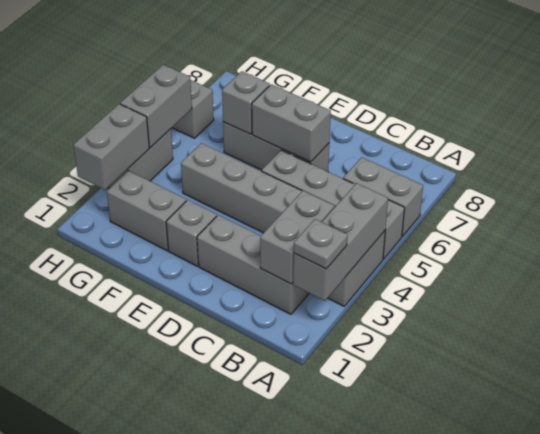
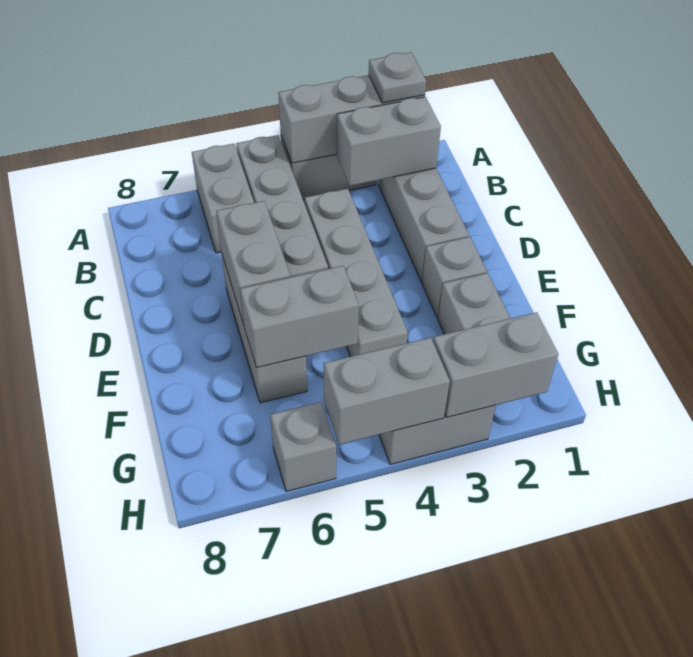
grey brick F6 level 2 -> grey brick F5:F6 level 2

